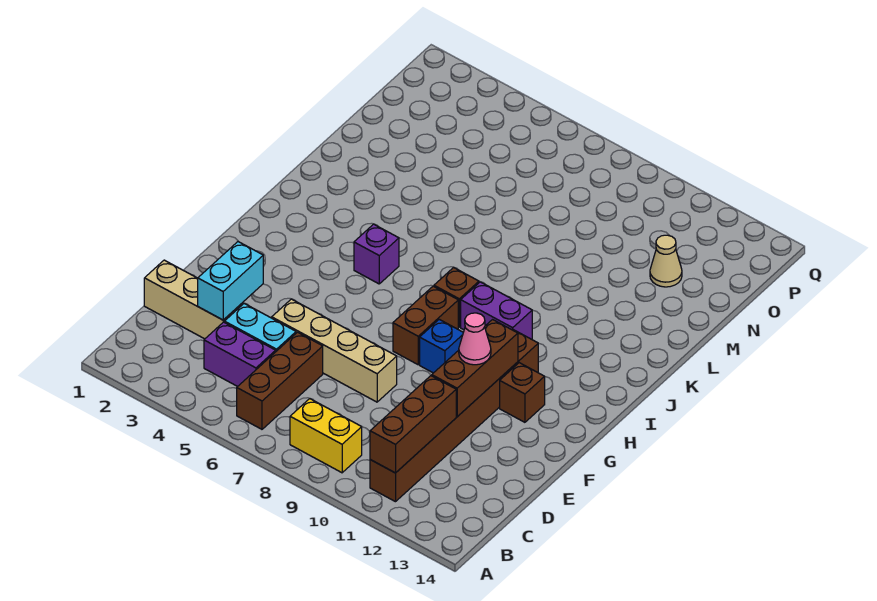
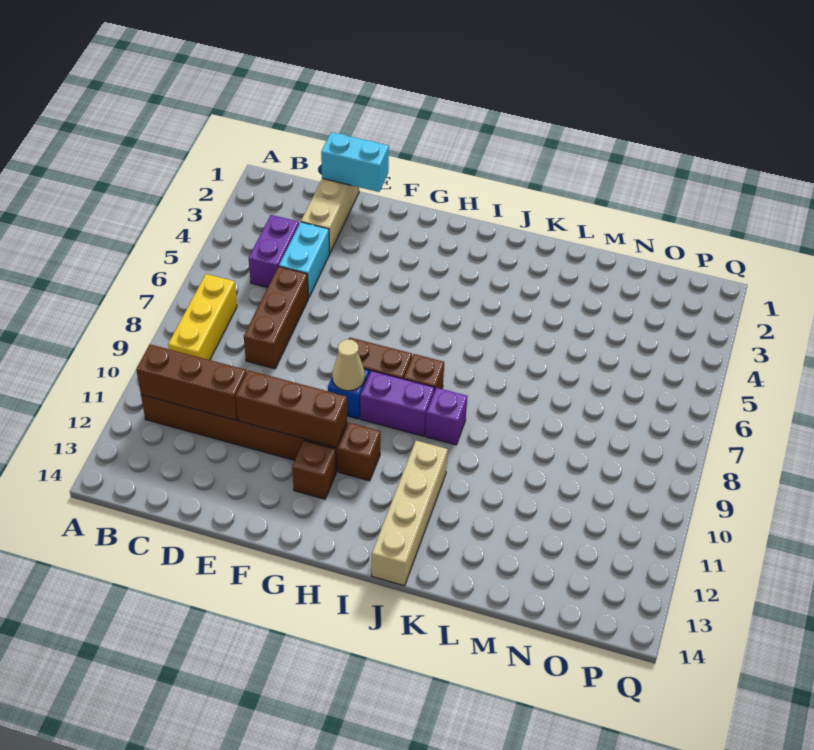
brown brick B6:D6 level 1 -> brown brick D6:D8 level 1
yellow brick B8:B9 level 1 -> yellow brick B7:B9 level 1
cyan brick D3:E3 level 2 -> cyan brick D1:E1 level 2
tan brick E5:E8 level 1 -> tan brick J11:J14 level 1
pink cone F11 level 3 -> none
purple brick I5 level 1 -> purple brick J9 level 1
purple brick I9:I10 level 1 -> purple brick H9:I9 level 1
tan cone N12 level 1 -> tan cone G9 level 2

